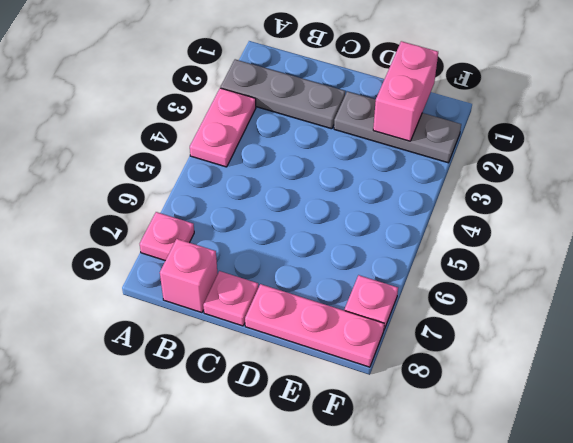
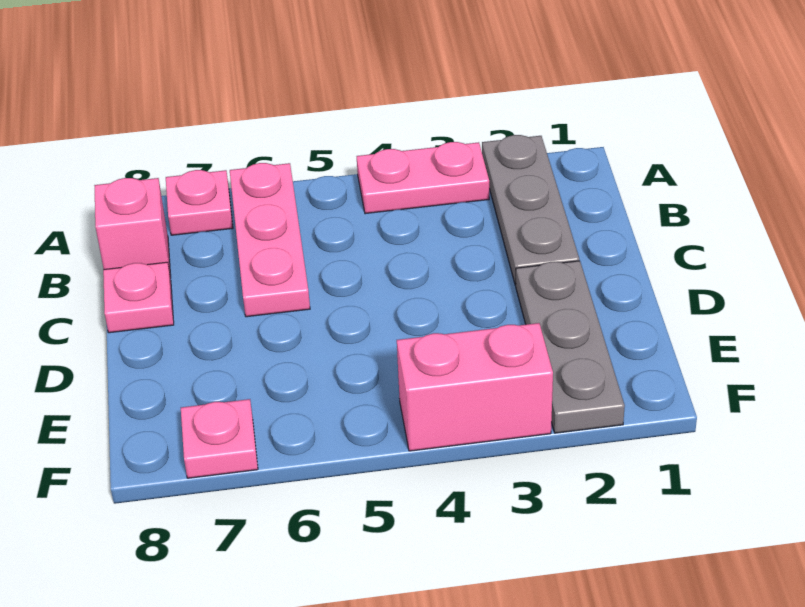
pink plate D8:F8 level 1 -> pink plate A6:C6 level 1
pink brick E1:E2 level 2 -> pink brick F3:F4 level 1

